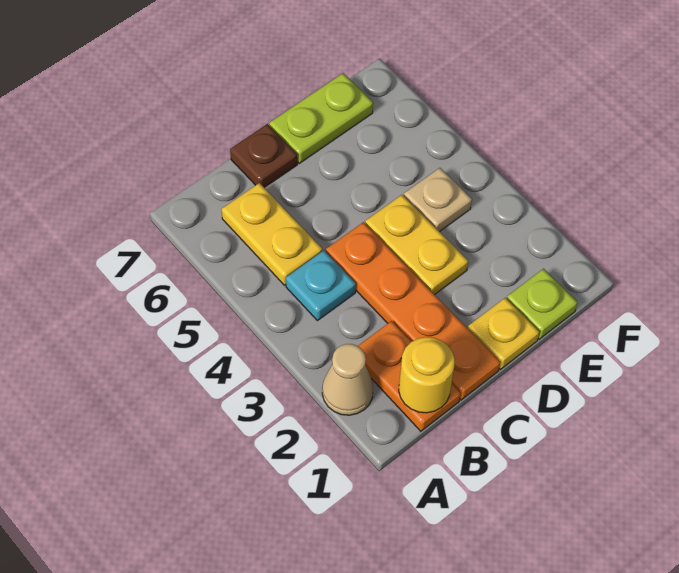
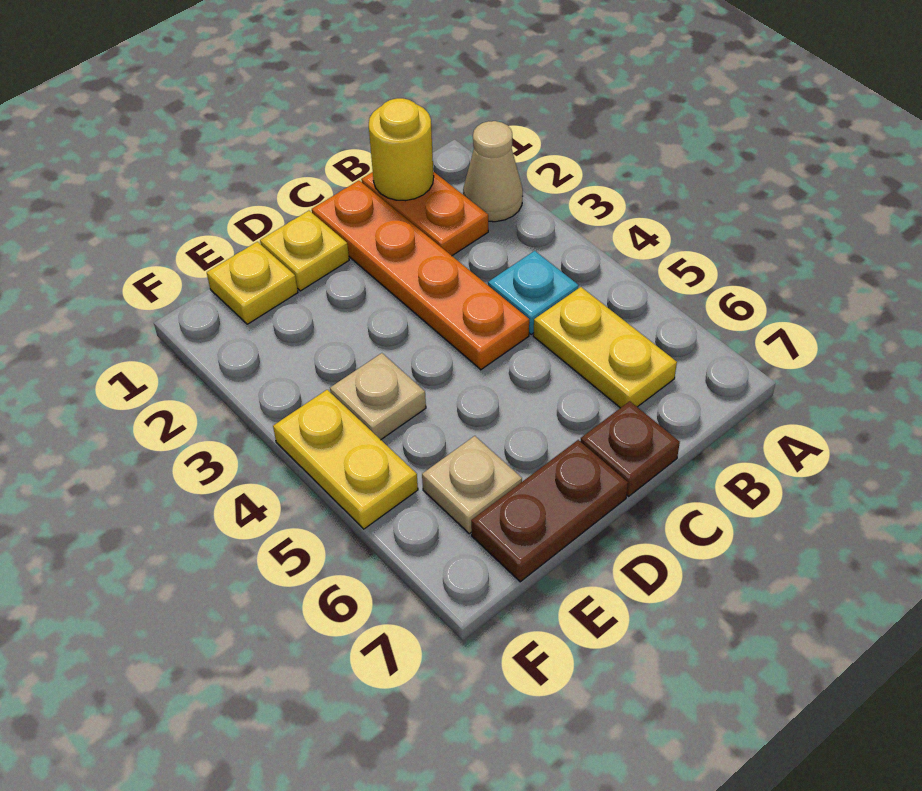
yellow plate D3:D4 level 1 -> yellow plate F4:F5 level 1
lime plate D7:E7 level 1 -> brown plate D7:E7 level 1
lime plate E1 level 1 -> yellow plate E1 level 1
none -> tan plate E6 level 1

